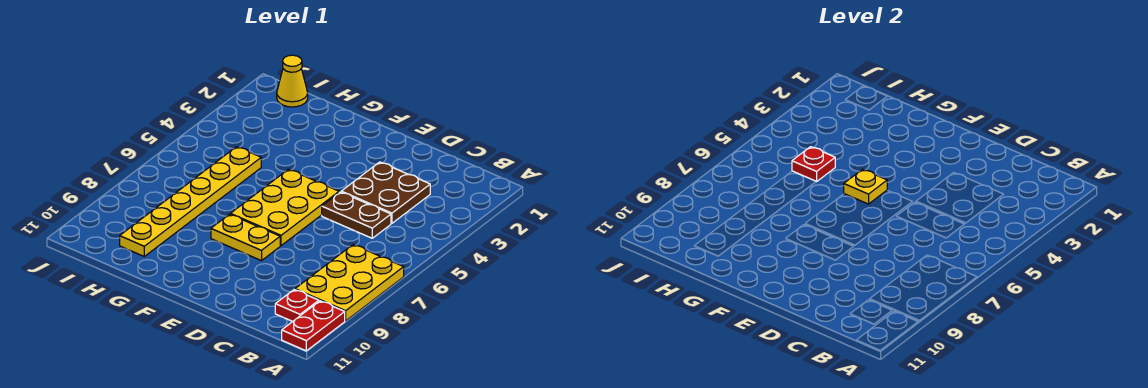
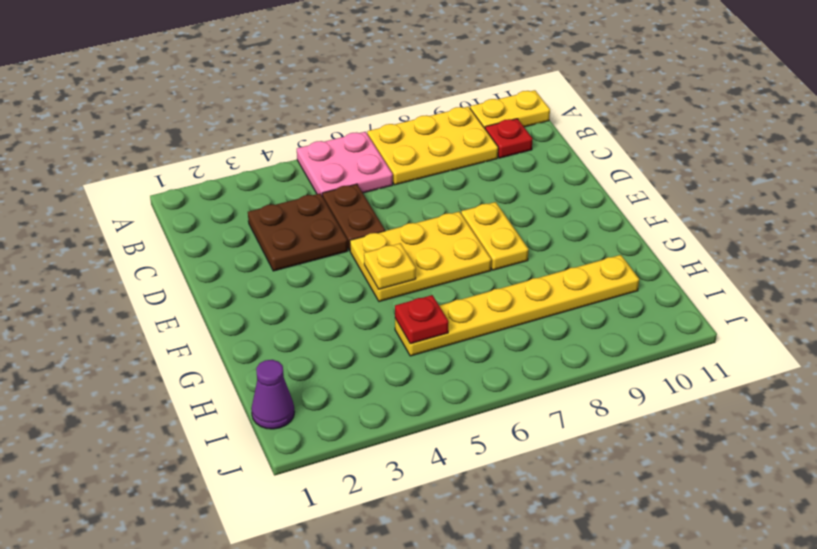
none -> pink plate A5:B6 level 1
red plate A10:A11 level 1 -> yellow plate A10:A11 level 1
yellow cone I1 level 1 -> purple cone I1 level 1

